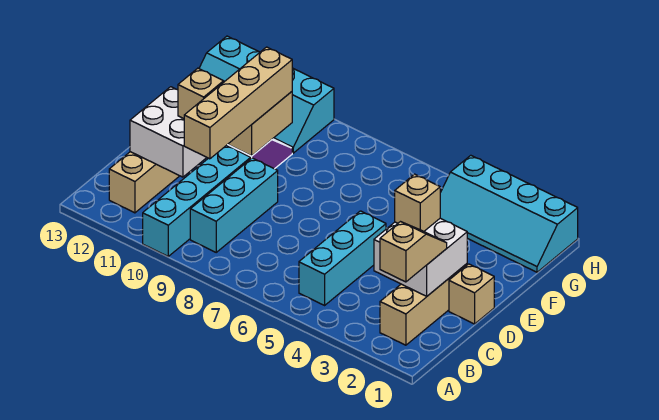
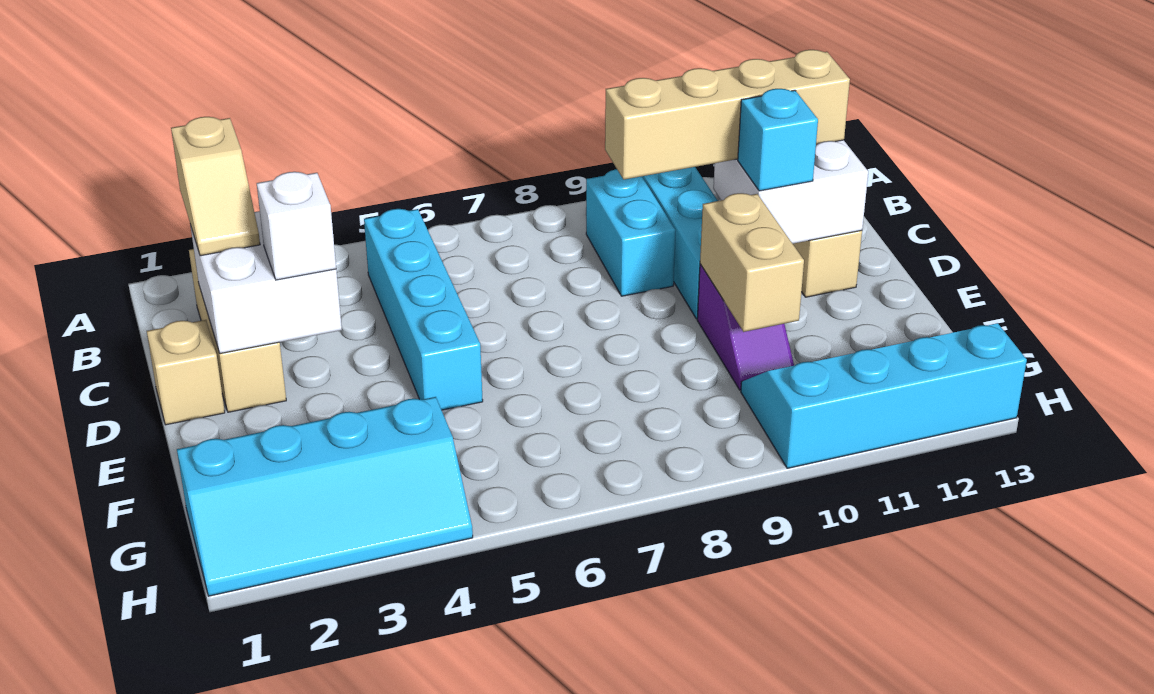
cyan brick B5:D5 level 1 -> cyan brick B5:E5 level 1
cyan brick B9:D9 level 1 -> cyan brick B9:C9 level 1
tan brick C10:F10 level 3 -> tan brick C9:C12 level 3
tan brick D3 level 3 -> white brick D3 level 3
tan brick D11 level 3 -> cyan brick D11 level 3
cyan slope G1:H4 level 1 top H -> cyan slope G1:H4 level 1 top G

